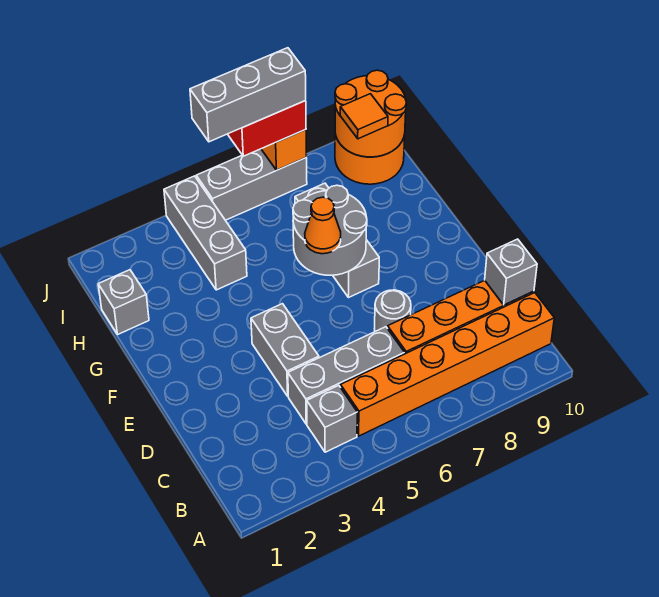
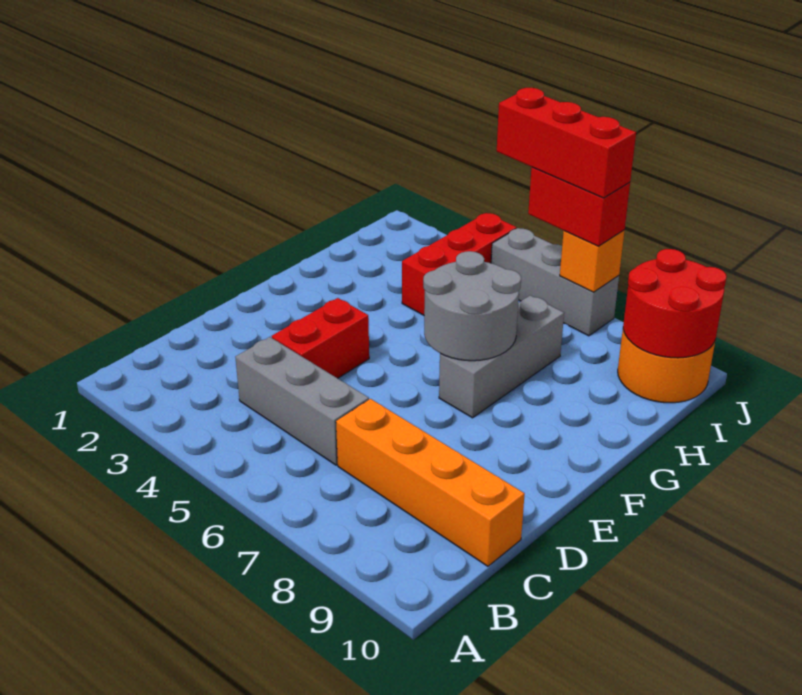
grey brick B4 level 1 -> none
orange brick B5:B10 level 1 -> none
grey brick C10 level 2 -> none
grey brick D4:E4 level 1 -> red brick D4:E4 level 1
grey round brick D7 level 1 -> none
orange cone F6 level 3 -> none
grey brick H1 level 1 -> none
grey brick H4:J4 level 1 -> red brick H4:J4 level 1
orange round brick I9:J10 level 2 -> red round brick I9:J10 level 2
orange tile I9 level 3 -> none
grey brick J5:J7 level 4 -> red brick J5:J7 level 4

